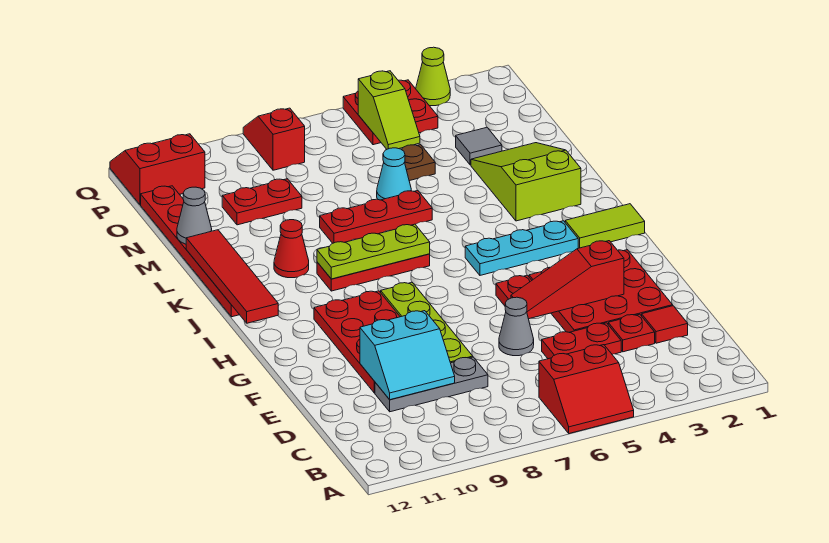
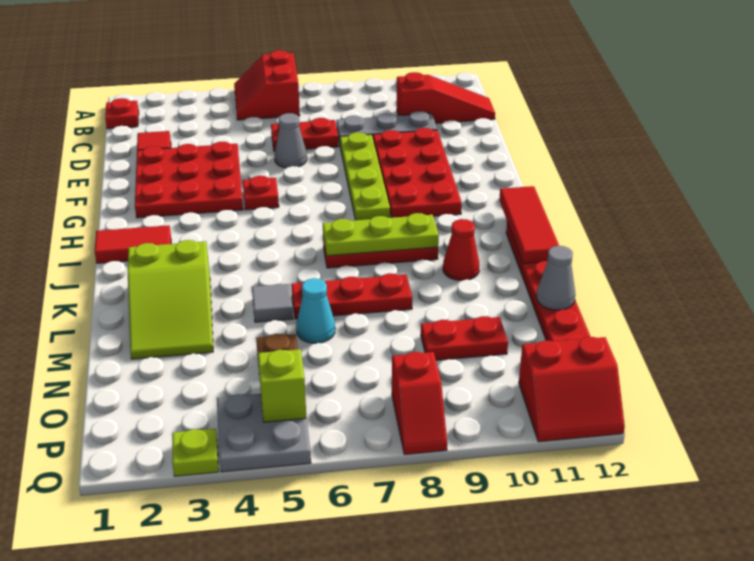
red slope A5:B6 level 1 top B -> red slope A5:B6 level 1 top 6
red plate D3 level 1 -> red plate B1 level 1
red plate D4:D5 level 1 -> red plate D6:D7 level 1
cyan slope D9:E10 level 2 top E -> none
red slope F3:F5 level 2 top 3 -> red slope C10:C12 level 1 top 10
lime tile I1:I2 level 1 -> red tile I1:I2 level 1
cyan plate I3:I5 level 1 -> none
red tile I12:L12 level 2 -> red tile I12:K12 level 2
grey tile N3 level 1 -> grey tile L5 level 1
red plate P4:Q5 level 1 -> grey plate P4:Q5 level 1
lime cone Q3 level 1 -> lime plate Q3 level 1

